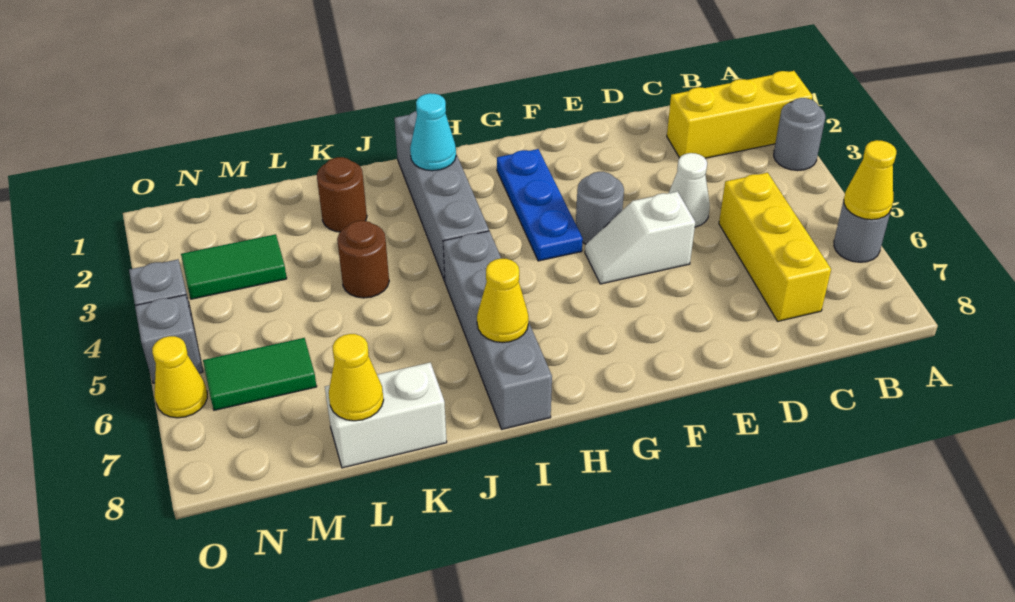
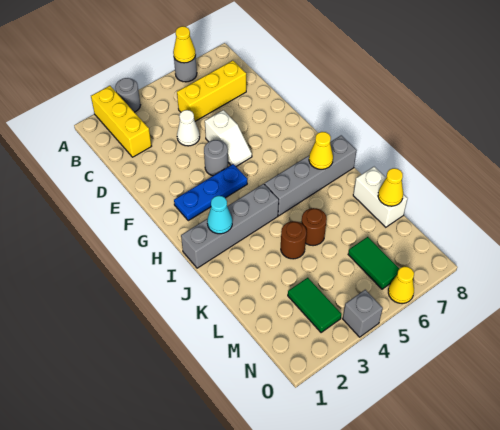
brown round brick K2 level 1 -> brown round brick K5 level 1
grey brick O5 level 1 -> none

